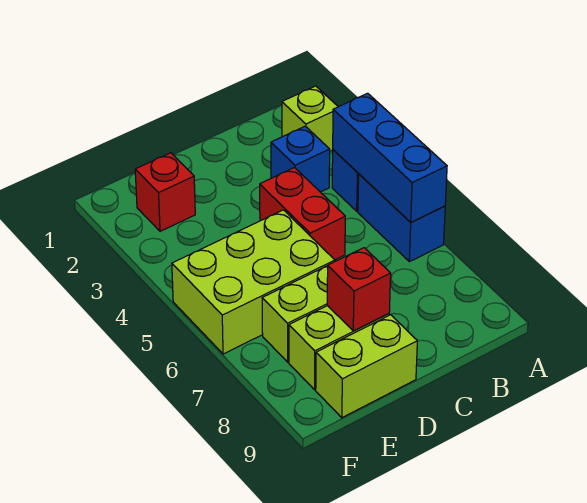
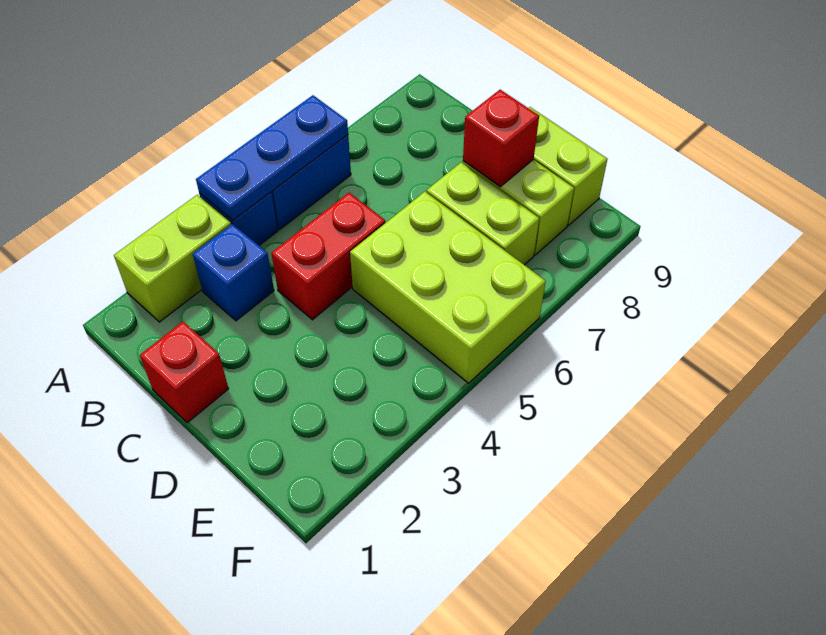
lime brick A2 level 1 -> lime brick A2:A3 level 1
blue brick A4:A6 level 2 -> blue plate A4:A6 level 2
red brick E2 level 1 -> red brick C1 level 1

